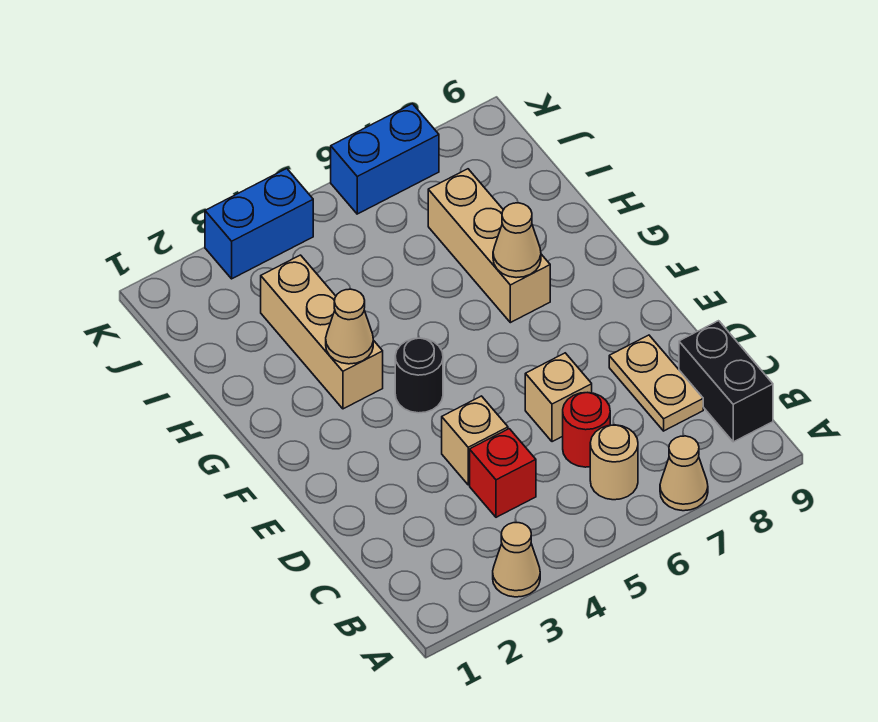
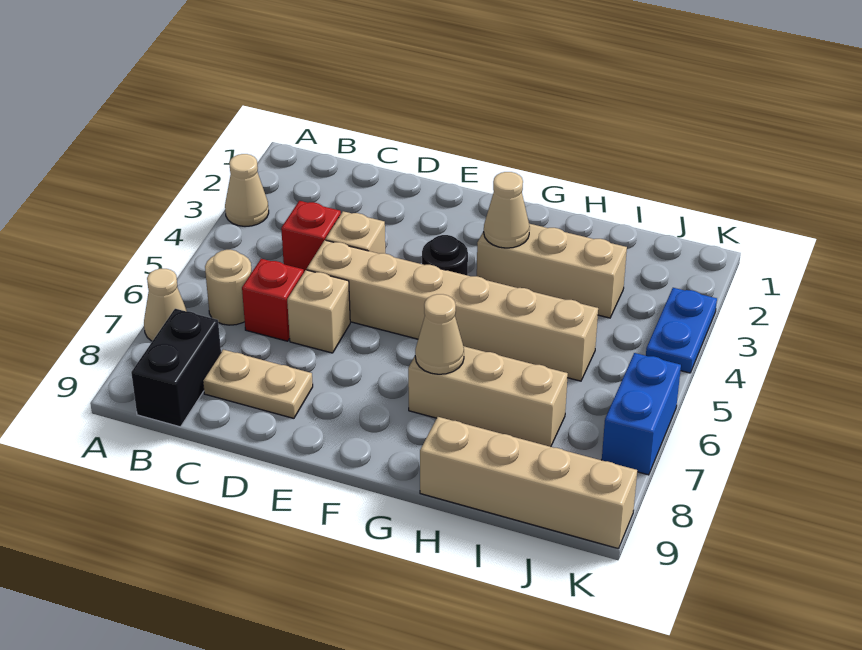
black brick B9:C9 level 1 -> black brick B8:B9 level 1
red round brick C6 level 1 -> red brick C6 level 1
none -> tan brick D5:I5 level 1
none -> tan brick H9:K9 level 1
blue brick K3:K4 level 1 -> blue plate K3:K4 level 1

